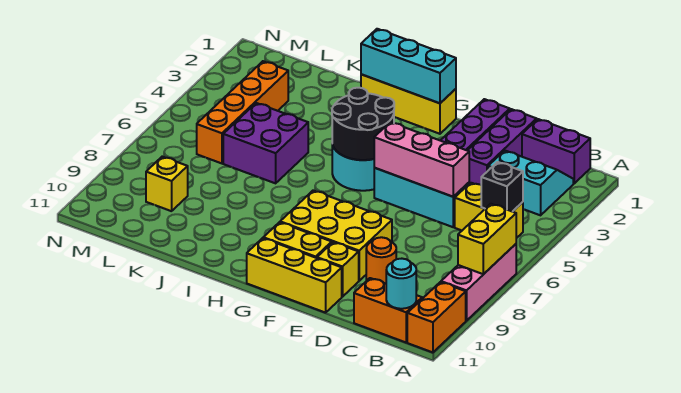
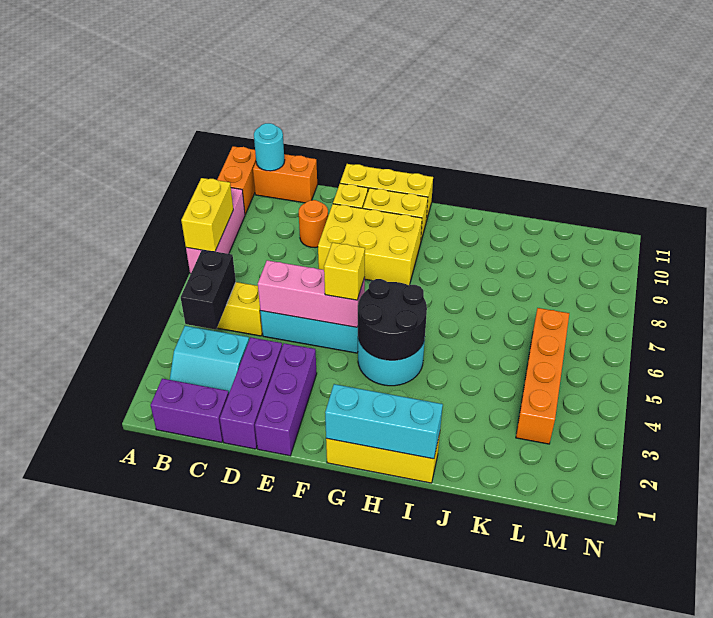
black brick B5 level 2 -> black brick B4:B5 level 2
purple brick J5:K6 level 1 -> none
yellow brick L9 level 1 -> yellow brick F5 level 3

